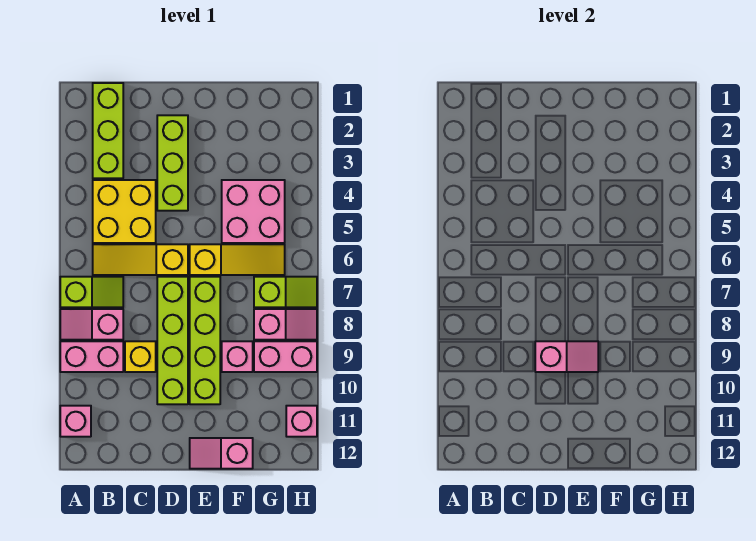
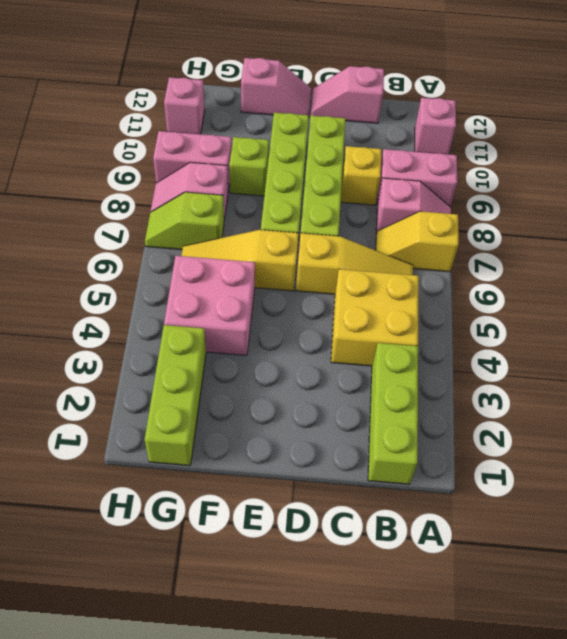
lime slope A7:B7 level 1 top A -> yellow slope A7:B7 level 1 top A
lime brick D2:D4 level 1 -> lime brick G1:G3 level 1
pink slope D9:E9 level 2 top D -> pink slope C12:D12 level 1 top C
pink brick F9 level 1 -> lime brick F9 level 1

